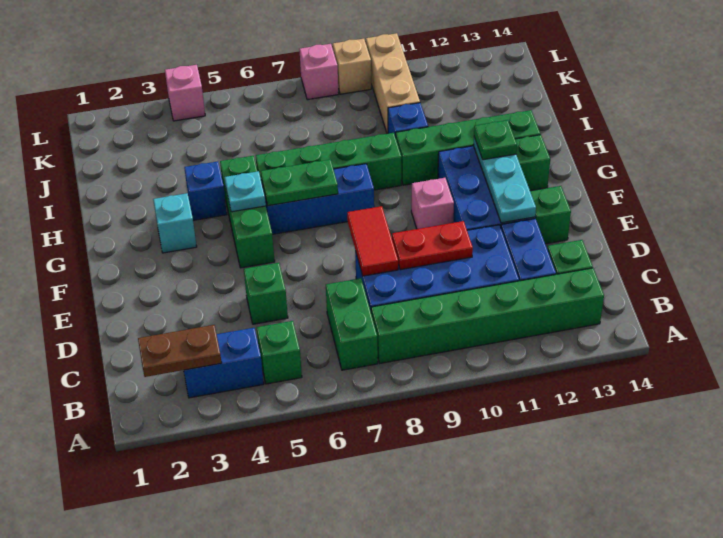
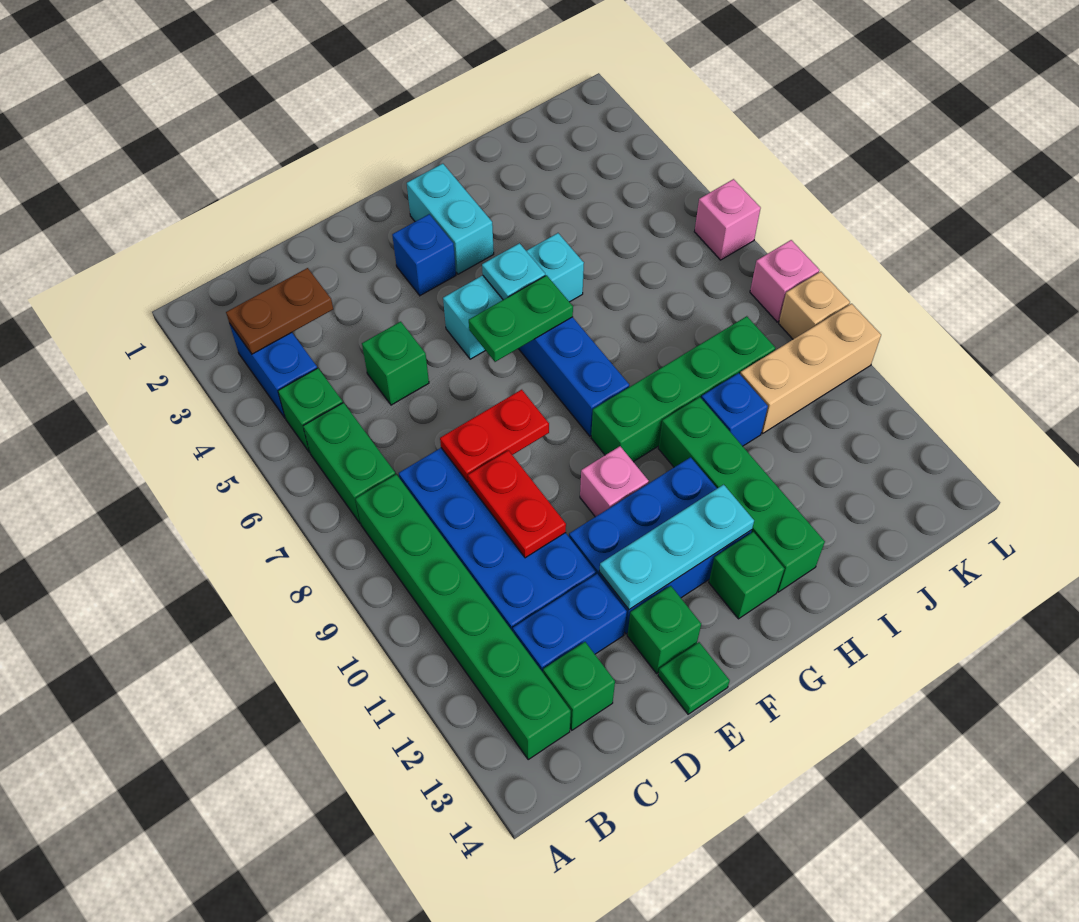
brown plate B2:B3 level 2 -> brown plate B3:C3 level 2
green brick B7:C7 level 1 -> green brick B6:B7 level 1
red tile D8:E8 level 2 -> red plate D8:E8 level 2
green brick F5:H5 level 1 -> cyan brick F5:H5 level 1
cyan brick G3 level 1 -> cyan brick G2:G3 level 1
green plate G6:G7 level 2 -> green plate F6:G6 level 2
green plate G12 level 3 -> green plate E14 level 1
blue brick H4 level 1 -> blue brick F3 level 1
green brick H6:H9 level 1 -> green brick G9:J9 level 1
pink brick L4 level 1 -> pink brick L6 level 1

